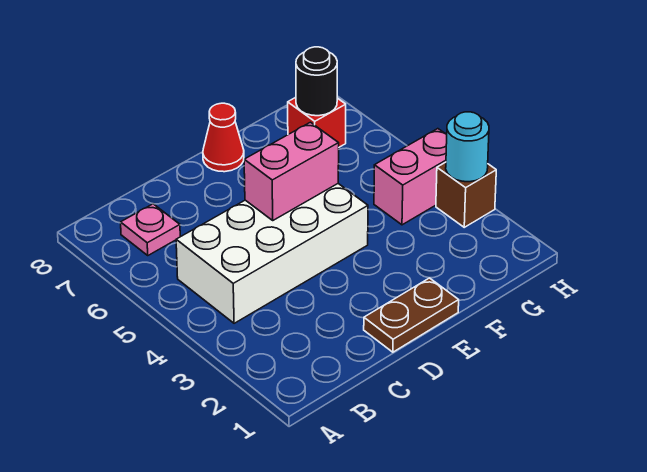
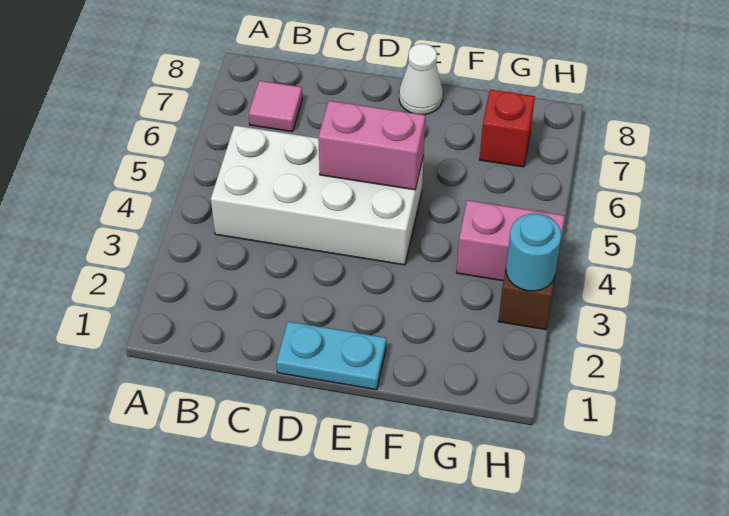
pink plate B7 level 1 -> pink tile B7 level 1
brown plate D1:E1 level 1 -> cyan plate D1:E1 level 1
red cone E8 level 1 -> white cone E8 level 1
black round brick G7 level 2 -> none

